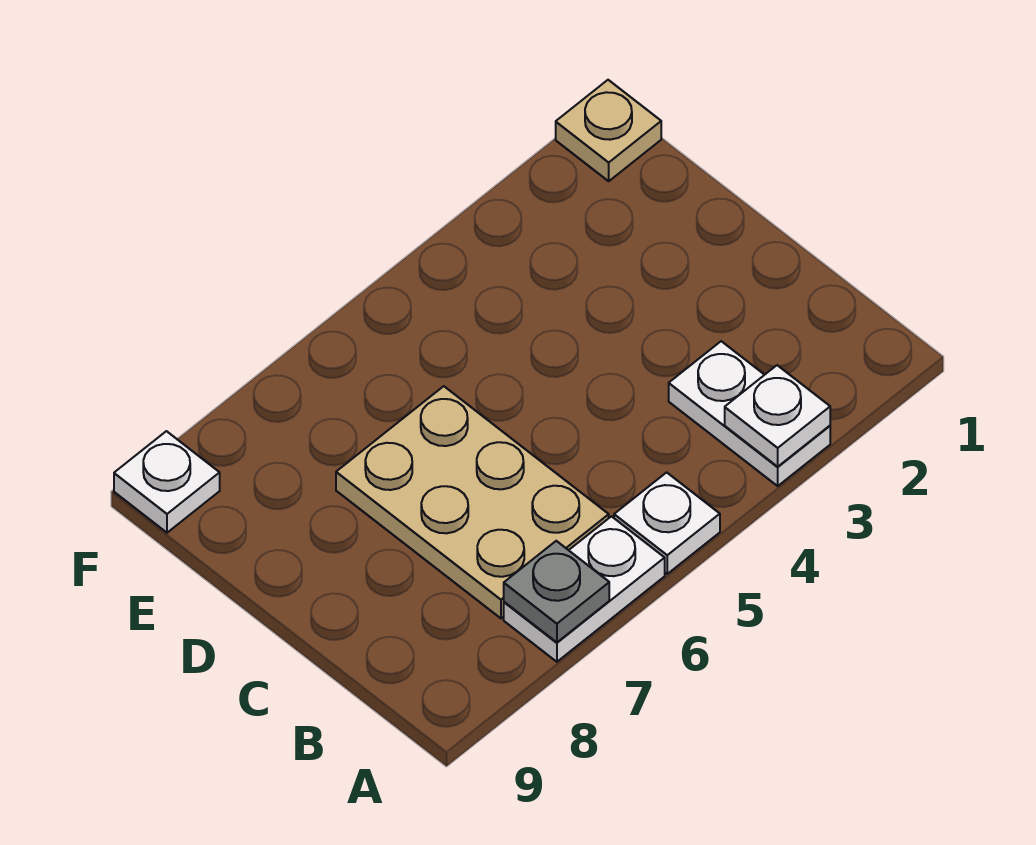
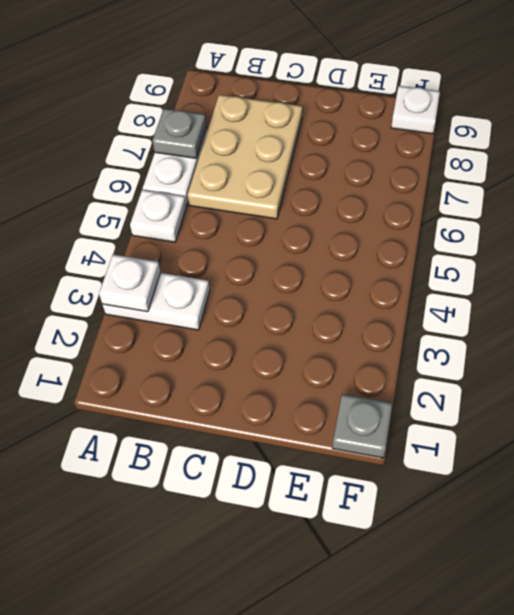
tan plate B6:D7 level 1 -> tan plate B6:C8 level 1
tan plate F1 level 1 -> grey plate F1 level 1

